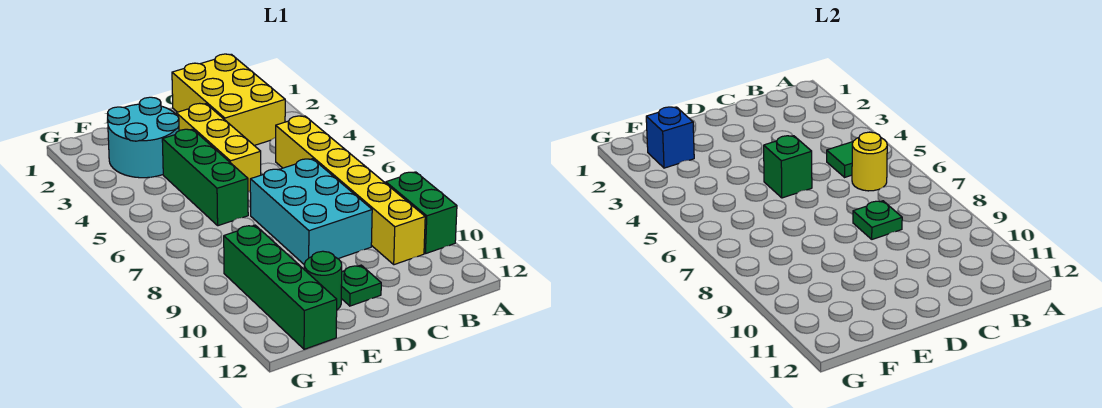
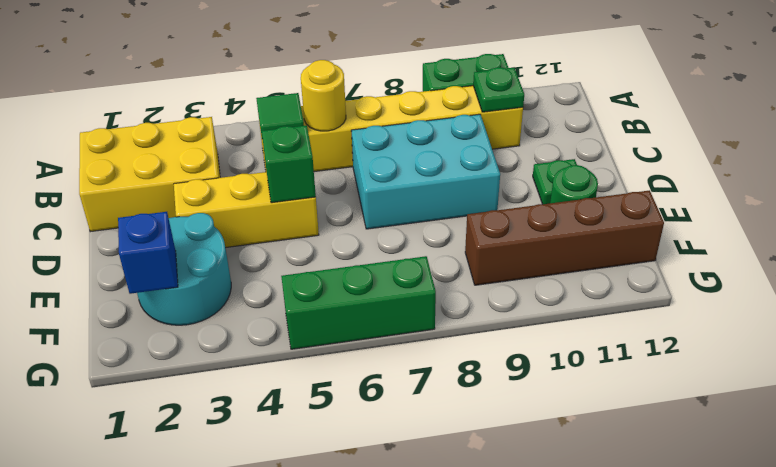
green plate C8 level 2 -> green plate B10 level 2
green brick E4:E6 level 1 -> green brick G5:G7 level 1
green brick F9:F12 level 1 -> brown brick F9:F12 level 1

